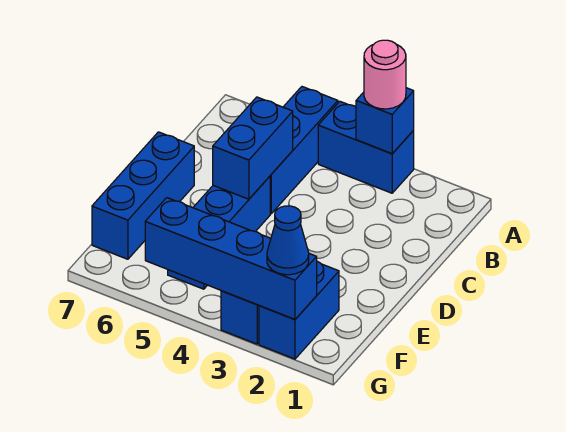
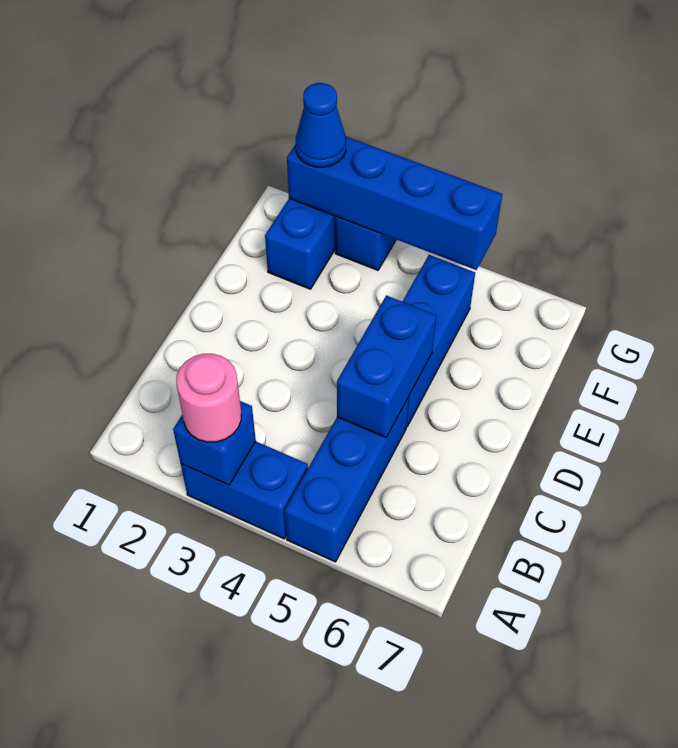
blue brick D7:F7 level 1 -> none

